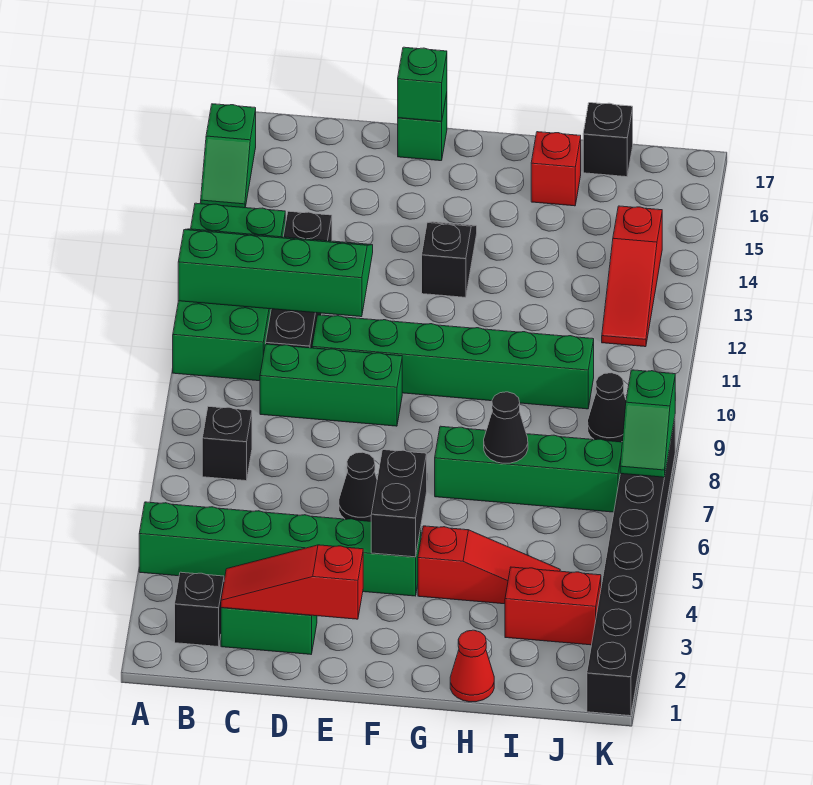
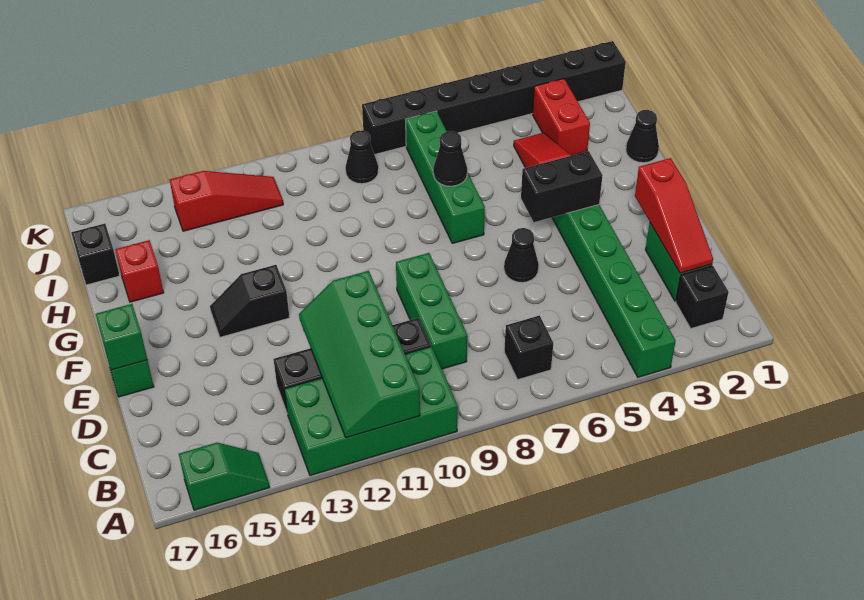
green brick D10:I10 level 1 -> none
red cone H1 level 1 -> black cone H1 level 1
green slope K7:K8 level 2 top 8 -> none

